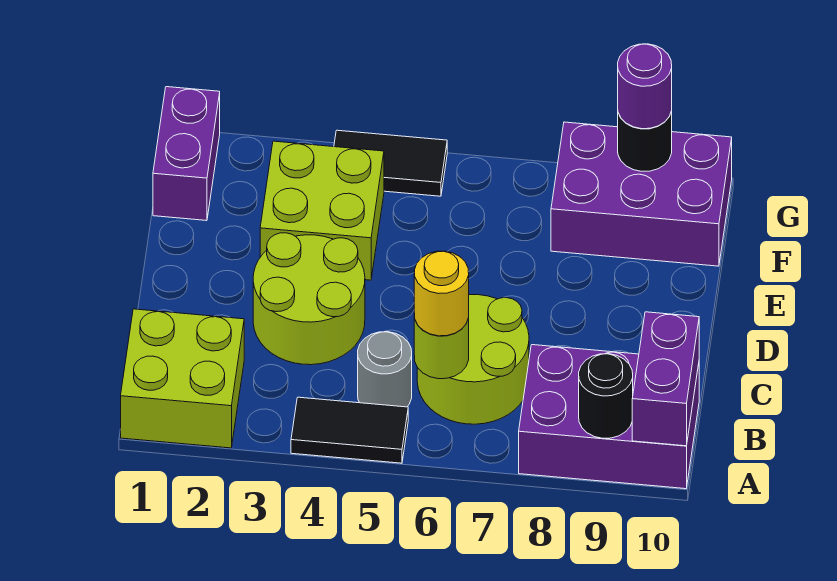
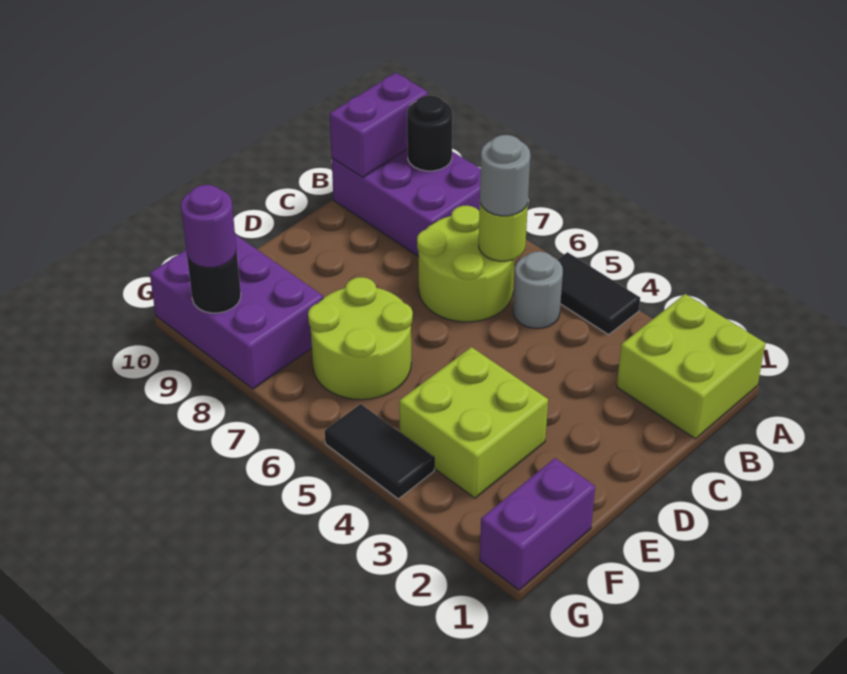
yellow round brick B6 level 3 -> grey round brick B6 level 3
lime round brick C3:D4 level 1 -> lime round brick E6:F7 level 1

